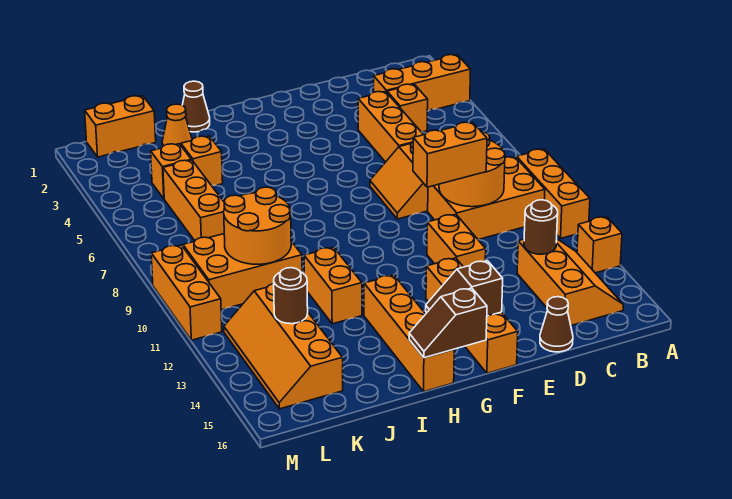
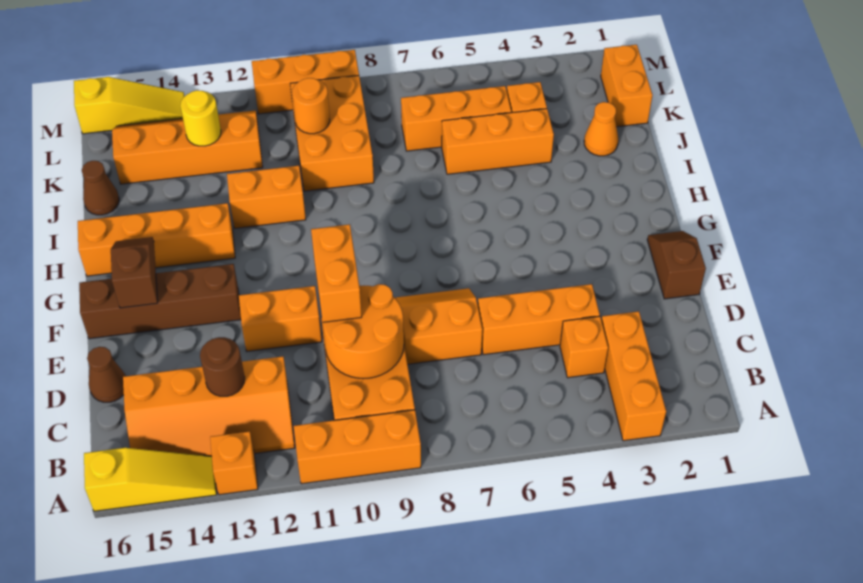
none -> yellow slope A14:A16 level 1 top 16
orange slope B13:C15 level 1 top C -> orange slope B12:C15 level 1 top C
orange brick F13:F16 level 1 -> brown brick F13:F16 level 1
brown slope G16:H16 level 2 top G -> brown slope E1:F1 level 1 top E
brown cone I1 level 1 -> brown cone J16 level 1
orange brick J4 level 1 -> orange brick J4:J6 level 1
orange round brick J9:K10 level 2 -> orange round brick K10 level 2
brown round brick K13 level 2 -> yellow round brick K13 level 2
none -> yellow slope M14:M16 level 1 top 16

